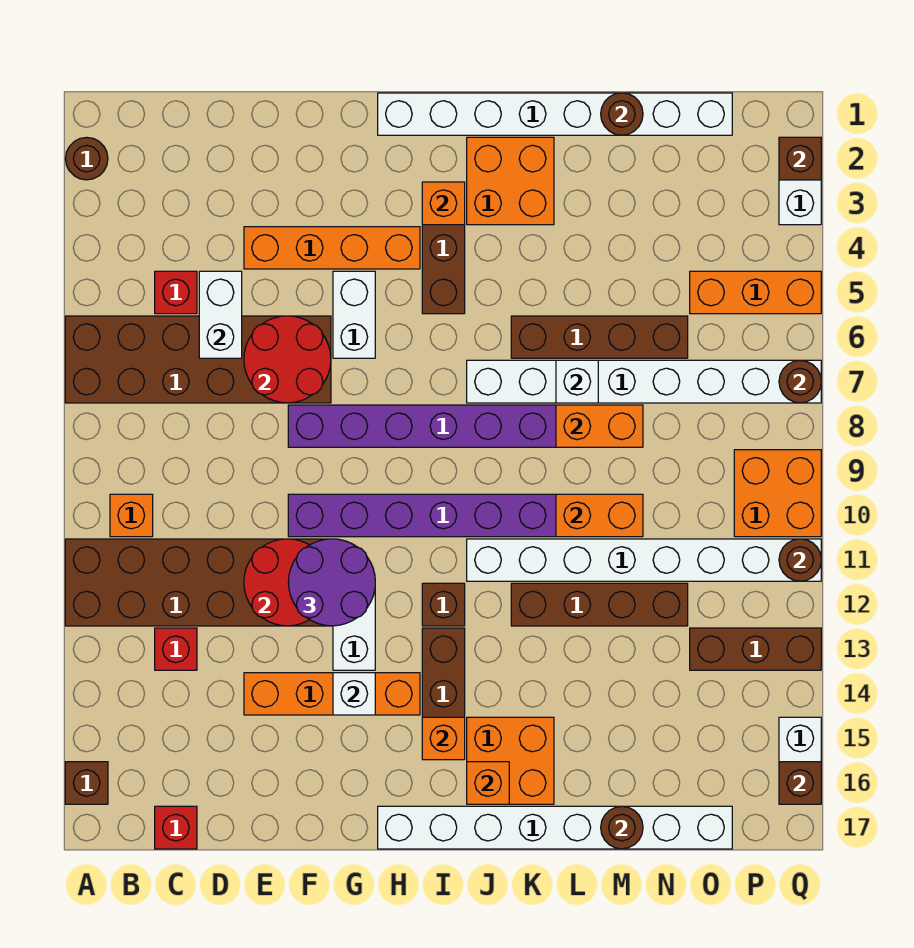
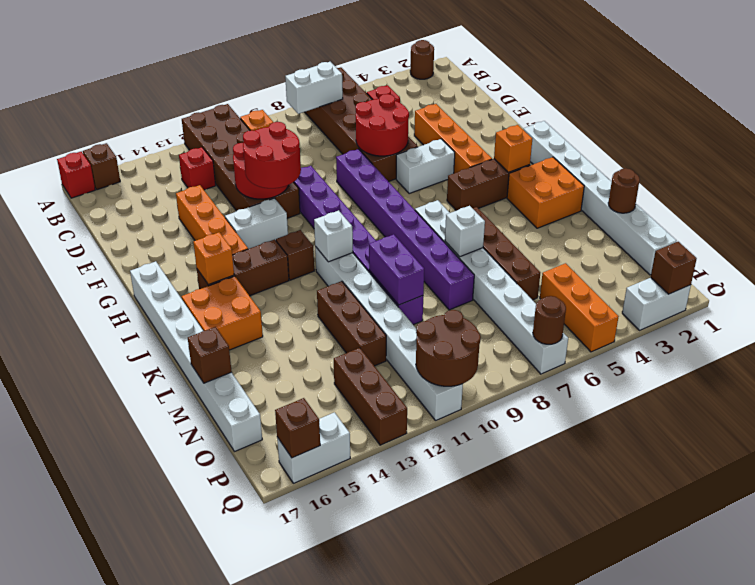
red brick C17 level 1 -> red brick A17 level 1
white brick D5:D6 level 2 -> white brick B7:B8 level 2
purple round brick F11:G12 level 3 -> red round brick F11:G12 level 3
white brick G14 level 2 -> white brick J11 level 2
orange brick J16 level 2 -> none
brown brick K12:N12 level 1 -> brown brick L12:N12 level 1
orange brick L8:M8 level 2 -> none
orange brick L10:M10 level 2 -> purple brick L10:M10 level 2
brown round brick M17 level 2 -> brown brick M17 level 2
orange brick P9:Q10 level 1 -> none
brown round brick Q11 level 2 -> brown round brick P10:Q11 level 2

